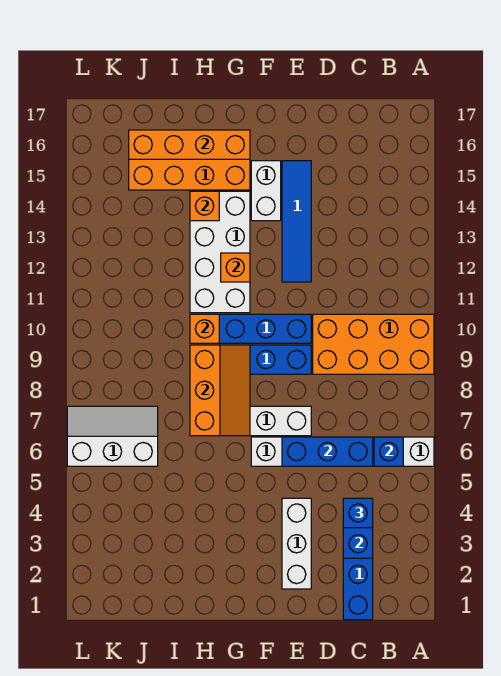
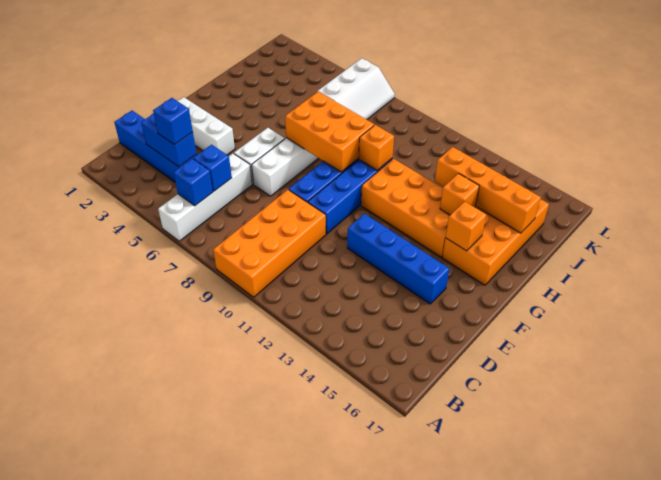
blue brick C6:E6 level 2 -> blue brick C6 level 2
blue tile E12:E15 level 1 -> blue brick E12:E15 level 1
white brick F14:F15 level 1 -> none
orange slope G7:H9 level 2 top H -> orange brick G7:H9 level 2
white brick G11:H14 level 1 -> orange brick G11:H14 level 1
orange brick G12 level 2 -> orange brick G15 level 2
orange brick G16:J16 level 2 -> orange brick I13:I16 level 2

